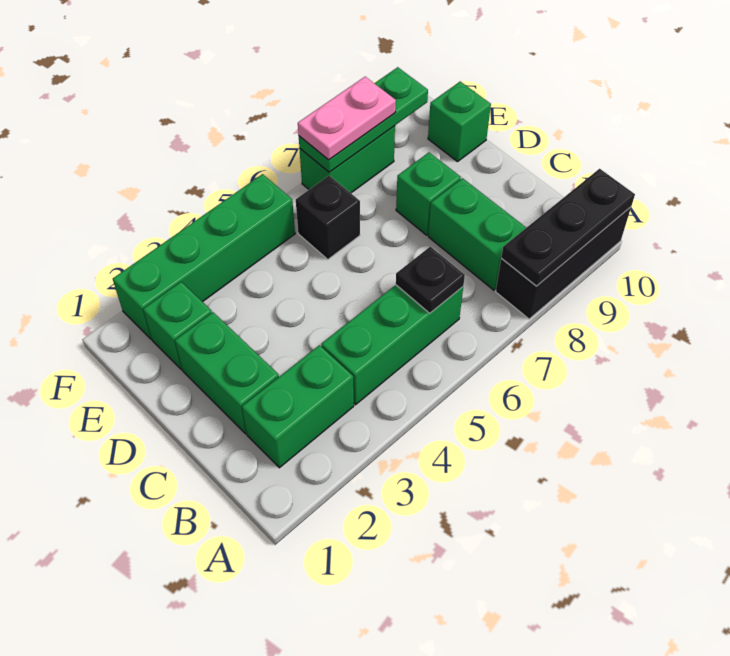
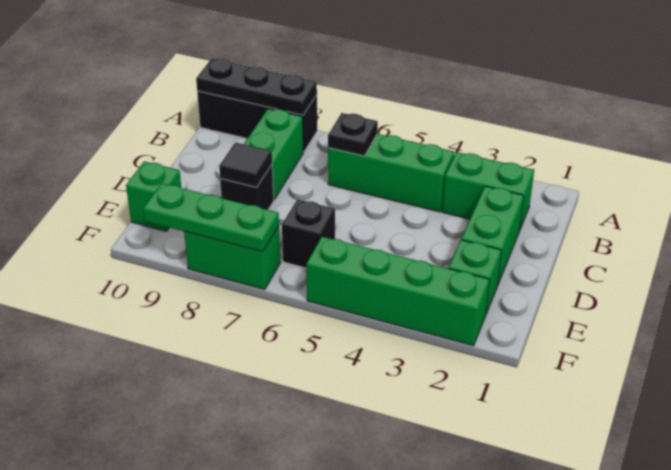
green brick D8 level 1 -> black brick D8 level 1
none -> black tile D8 level 2
pink plate F7:F8 level 3 -> none

